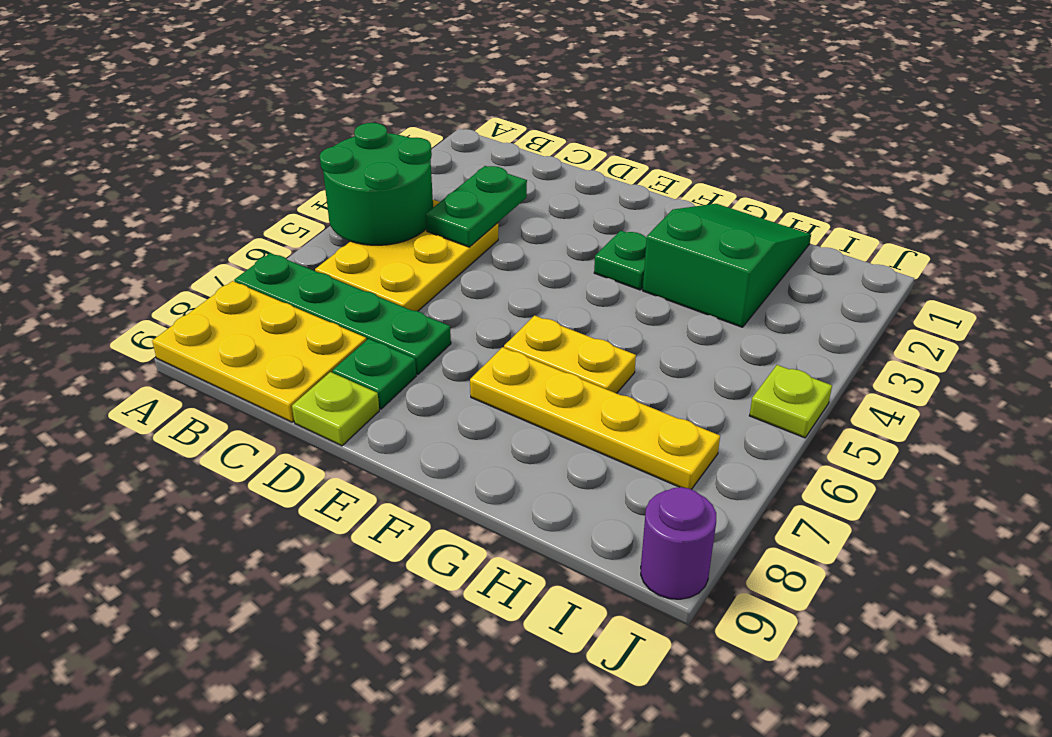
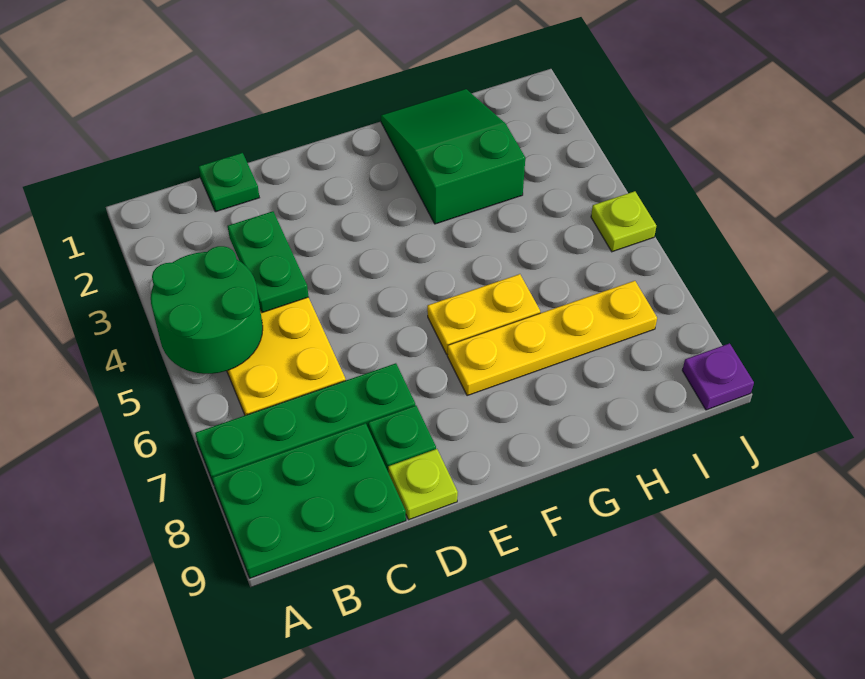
yellow plate A8:C9 level 1 -> green plate A8:C9 level 1
green plate F3 level 1 -> green plate C1 level 1
purple round brick J9 level 1 -> purple plate J9 level 1

